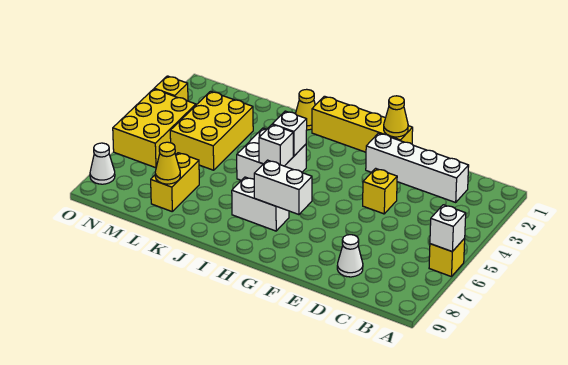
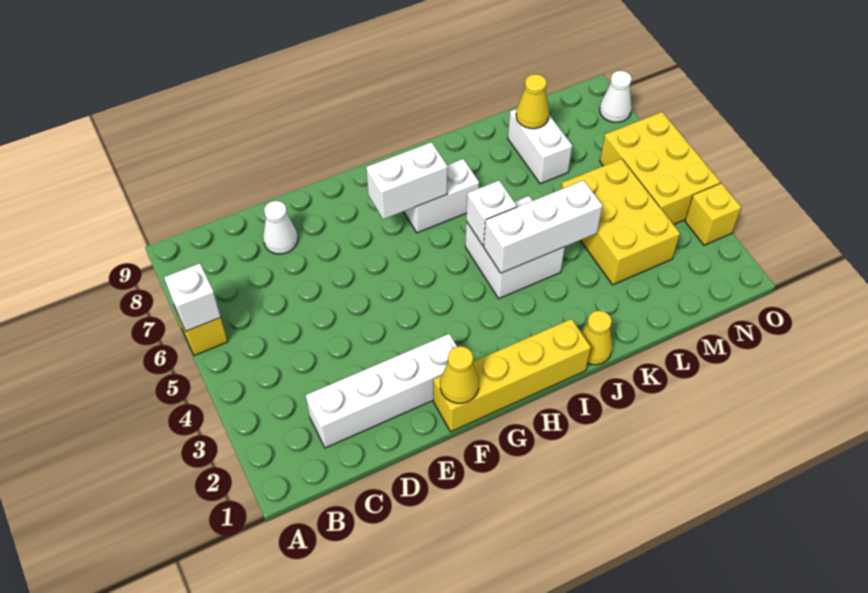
yellow brick E4 level 1 -> none
white brick I4 level 2 -> white brick I4:K4 level 2
yellow brick L7:L8 level 1 -> white brick L7:L8 level 1

